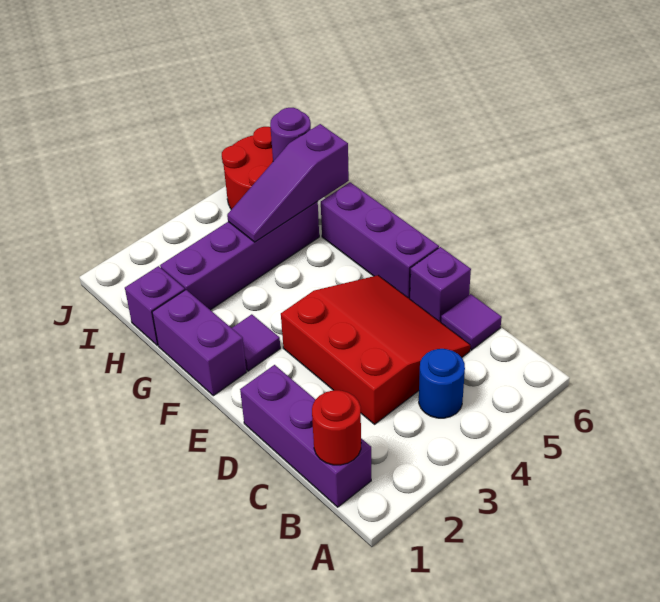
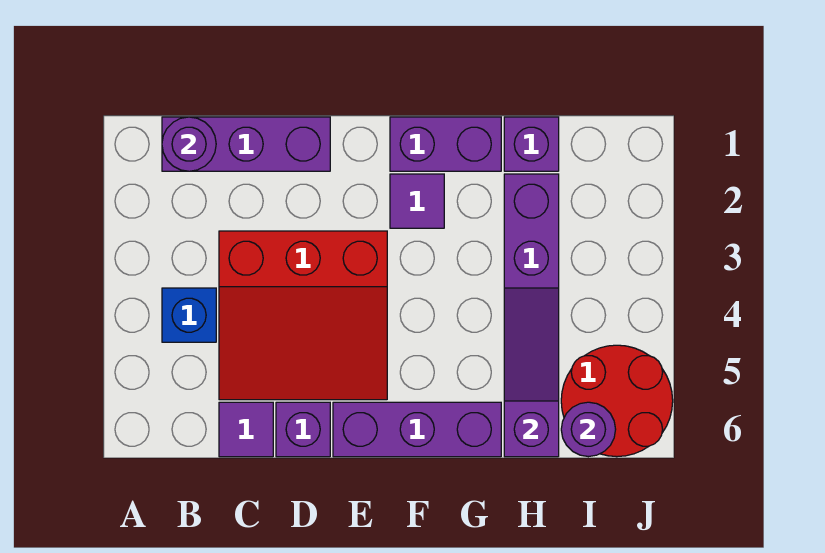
red round brick B1 level 2 -> purple round brick B1 level 2
blue round brick B4 level 1 -> blue brick B4 level 1

